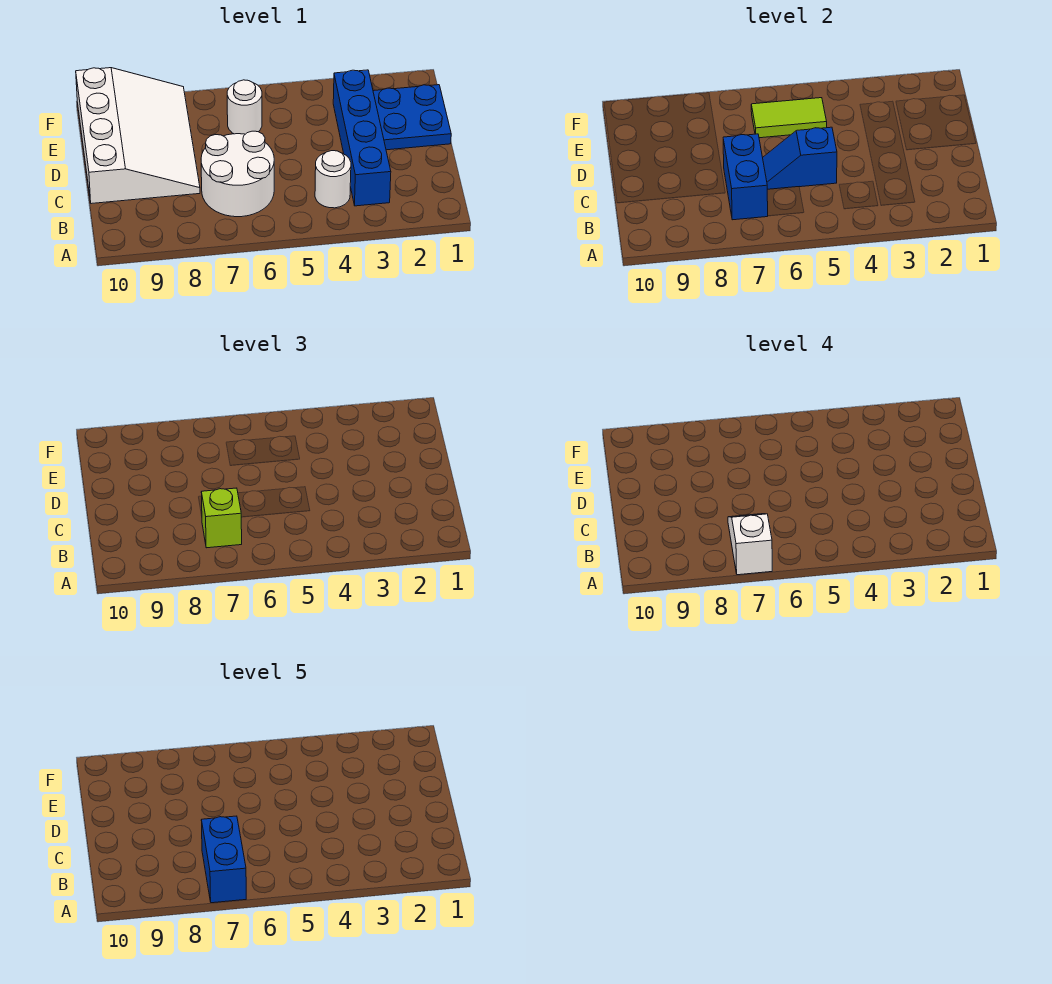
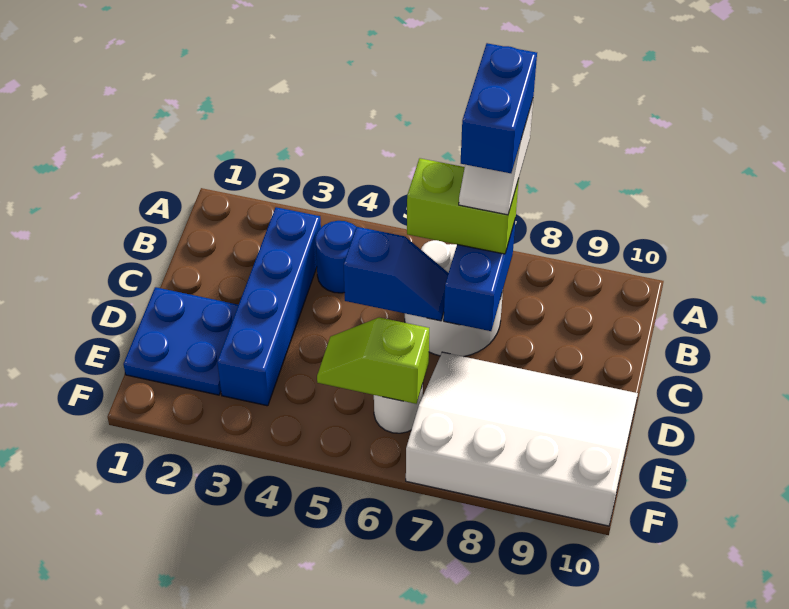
white round brick B4 level 1 -> blue round brick B4 level 1
lime brick B7 level 3 -> lime brick B6:B7 level 3
white slope C8:F10 level 1 top 10 -> white slope D7:F10 level 1 top F
lime tile E5:E6 level 2 -> lime slope E5:E6 level 2 top 6

